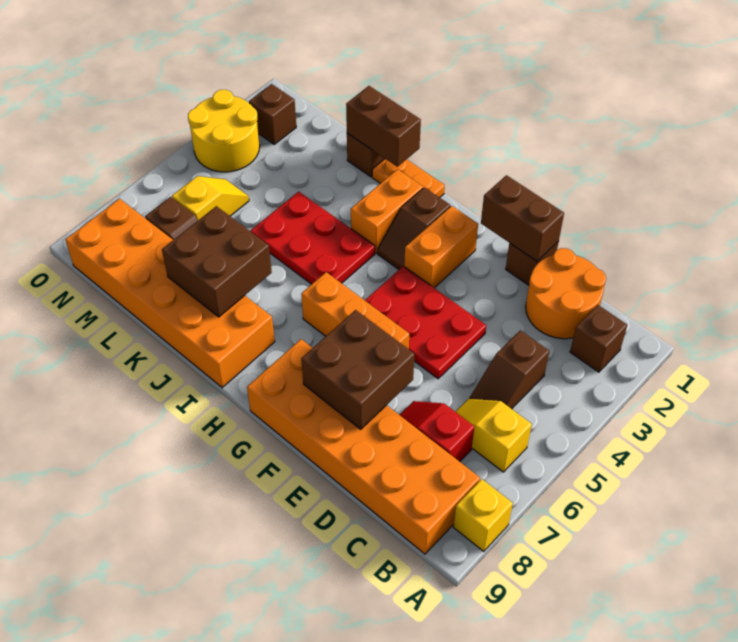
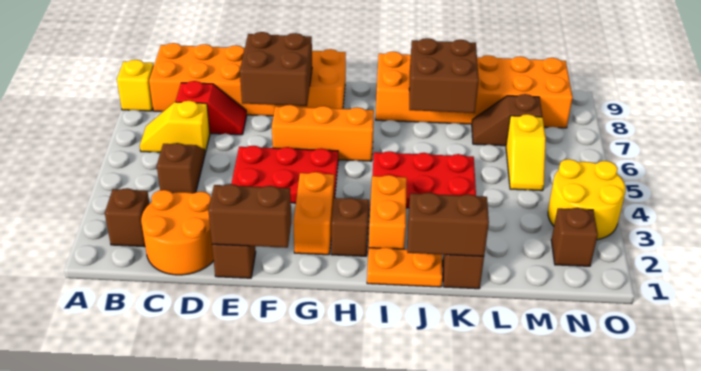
yellow slope B6:C6 level 1 top B -> yellow slope B6:C6 level 1 top C

